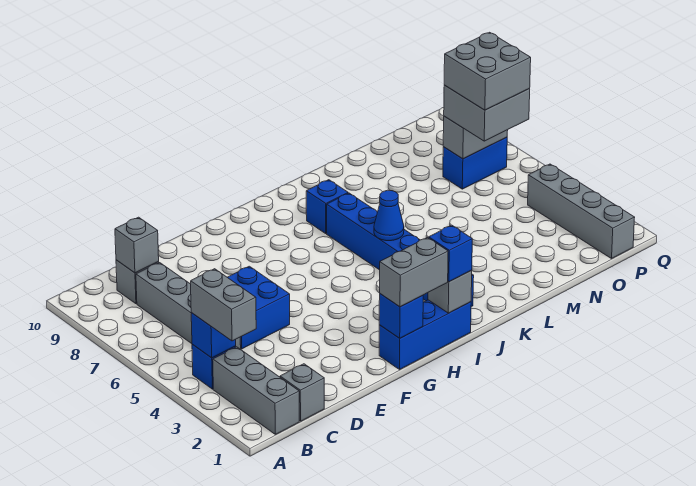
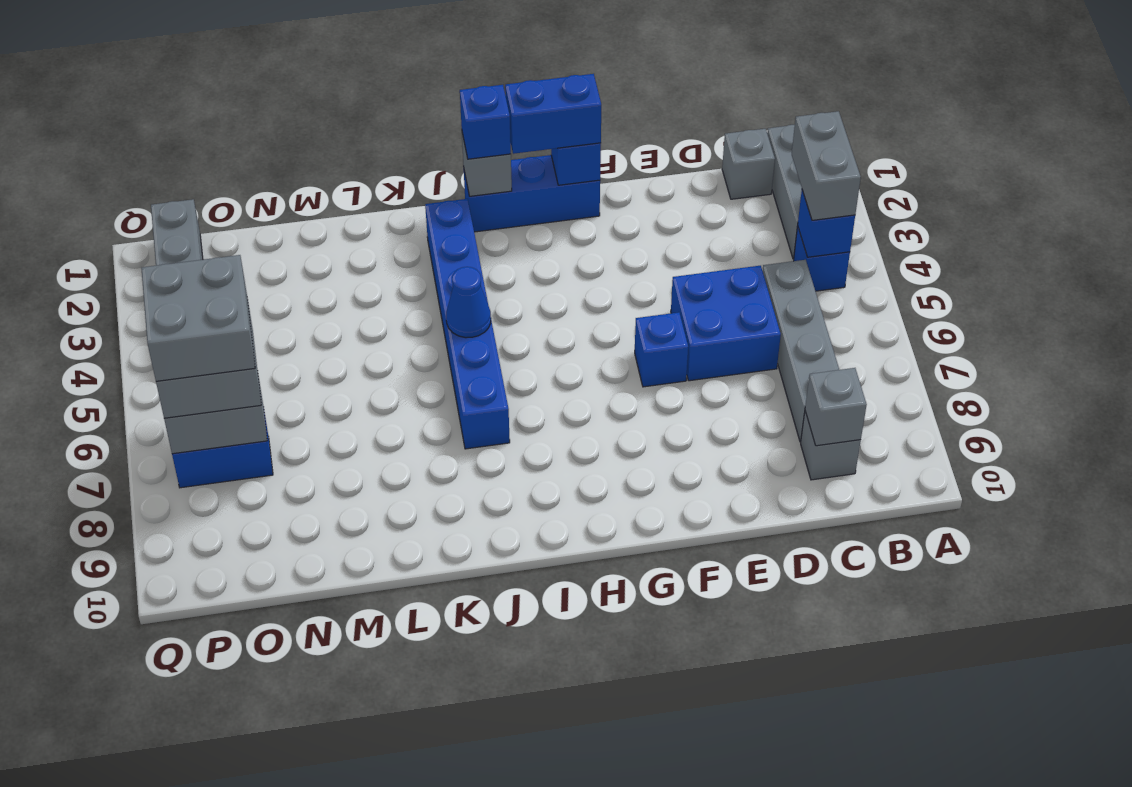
grey brick G1:H1 level 3 -> blue brick G1:H1 level 3
blue brick J8 level 1 -> blue brick F6 level 1

